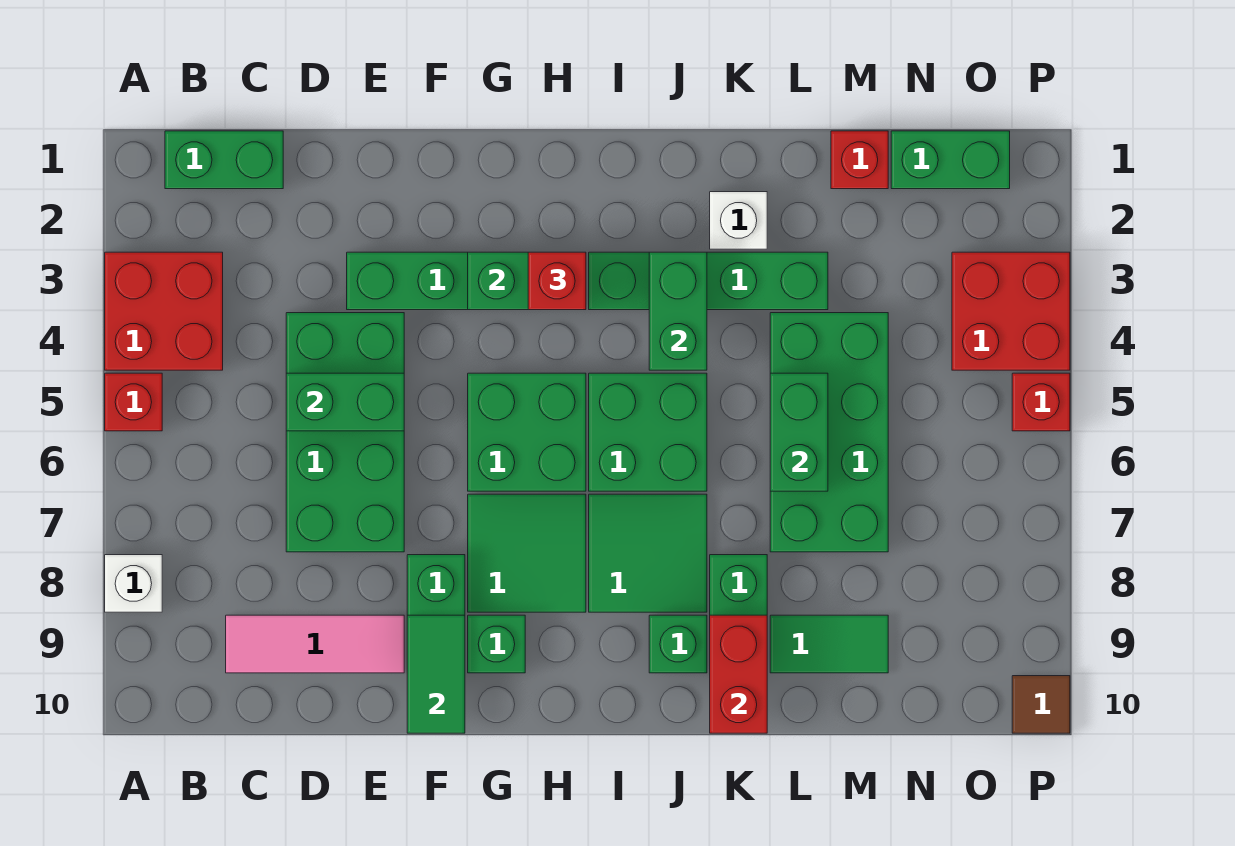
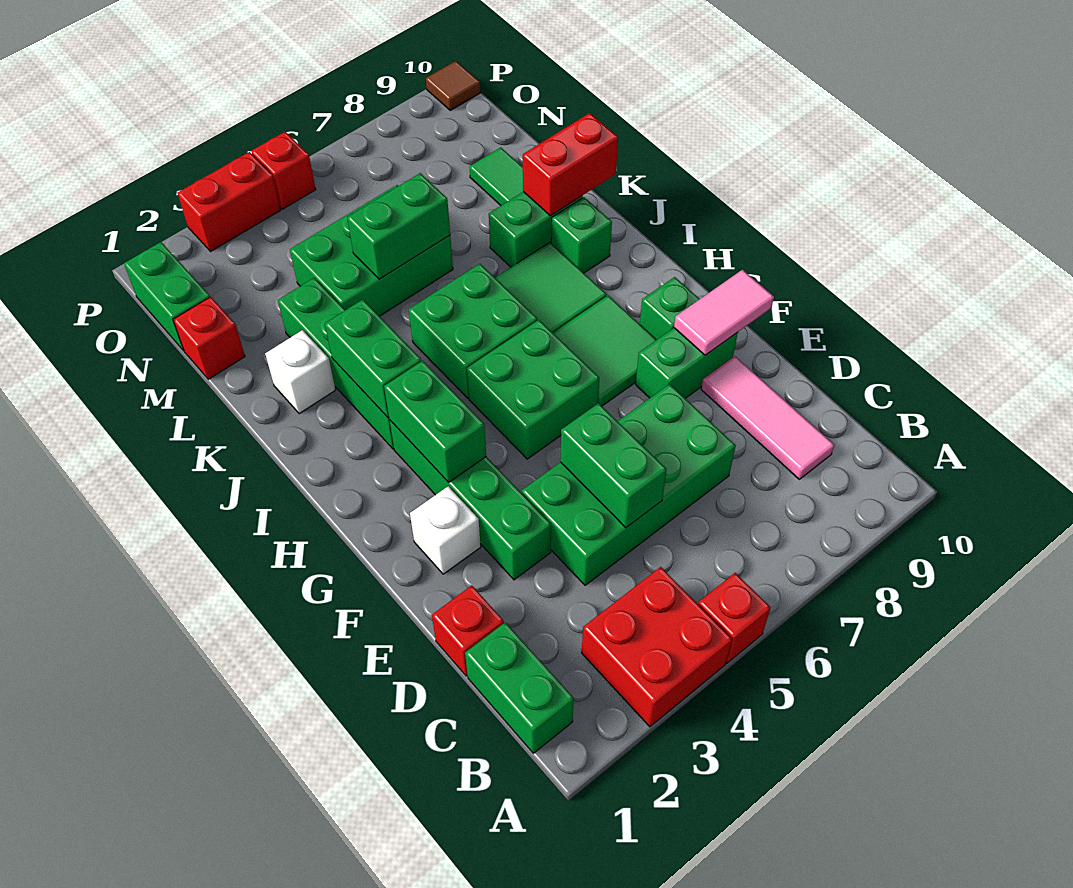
white brick A8 level 1 -> white brick F2 level 1
green tile F9:F10 level 2 -> pink tile F9:F10 level 2
red brick H3 level 3 -> red brick D1 level 1
green brick J3:J4 level 2 -> green brick I3:J3 level 2
green brick L4:M7 level 1 -> green brick L4:M6 level 1
red brick O3:P4 level 1 -> red brick P3:P4 level 1

